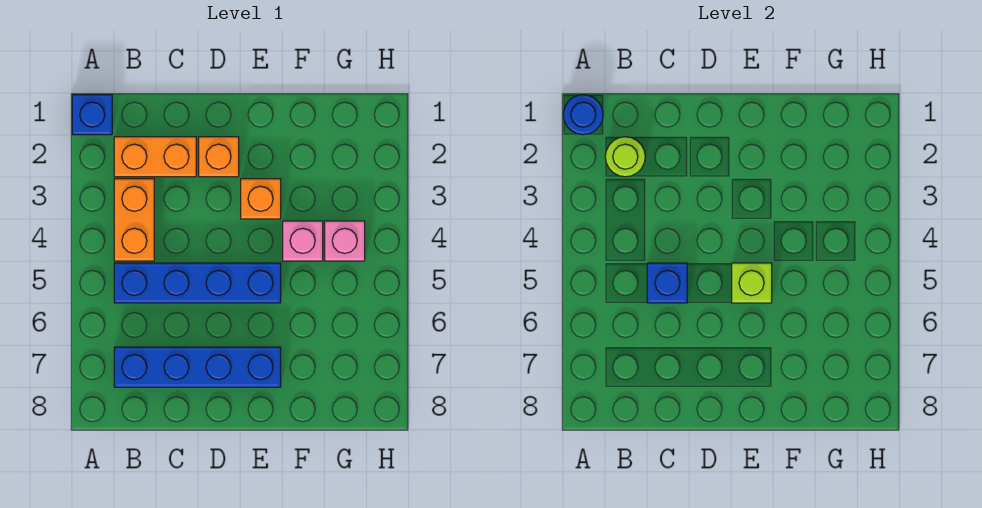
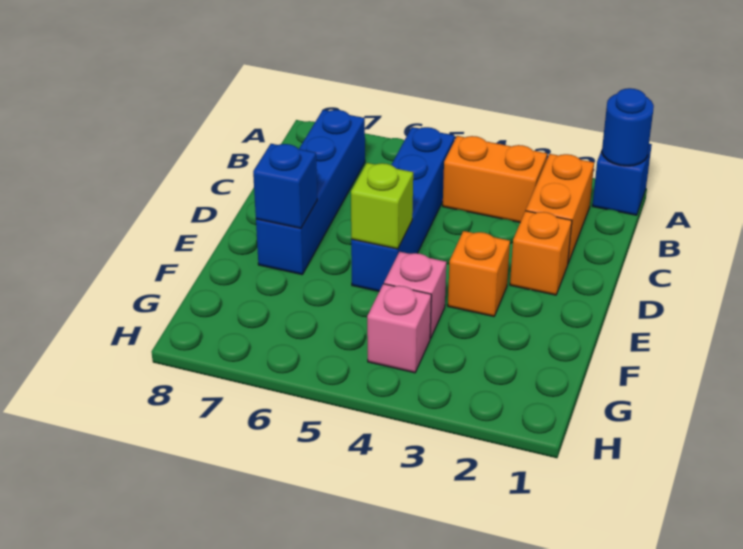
lime round brick B2 level 2 -> none
blue brick C5 level 2 -> blue brick E7 level 2

